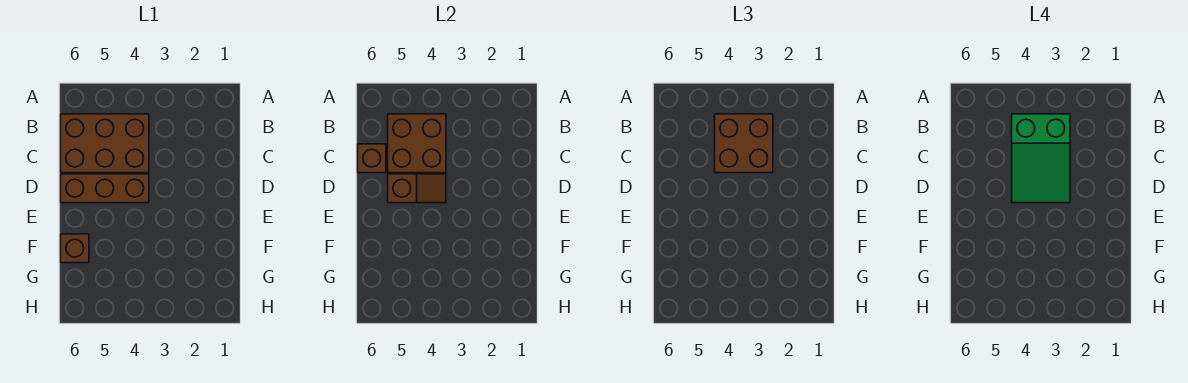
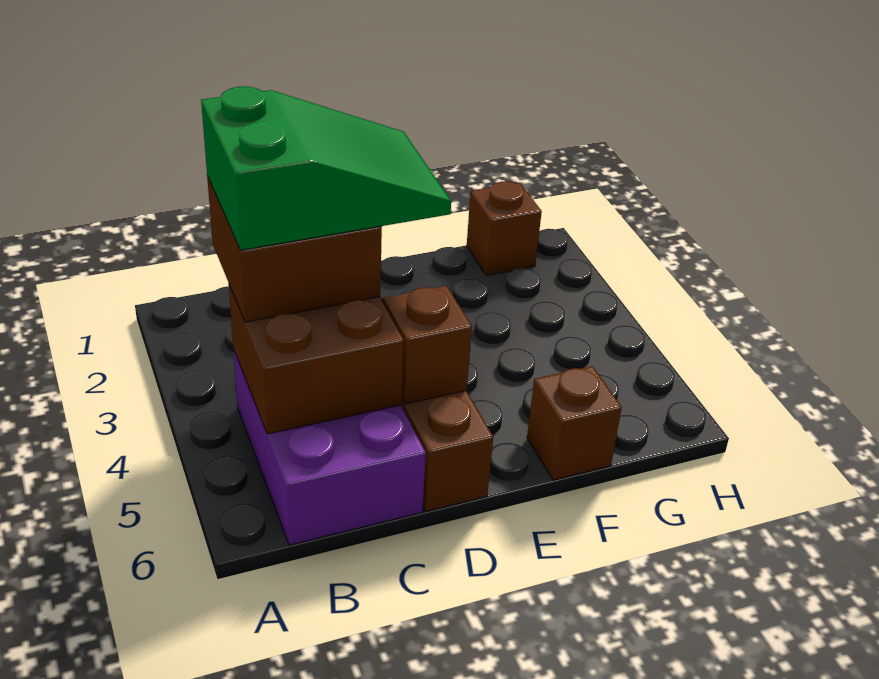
brown brick B4:C6 level 1 -> purple brick B4:C6 level 1
brown brick C6 level 2 -> brown brick G1 level 1

